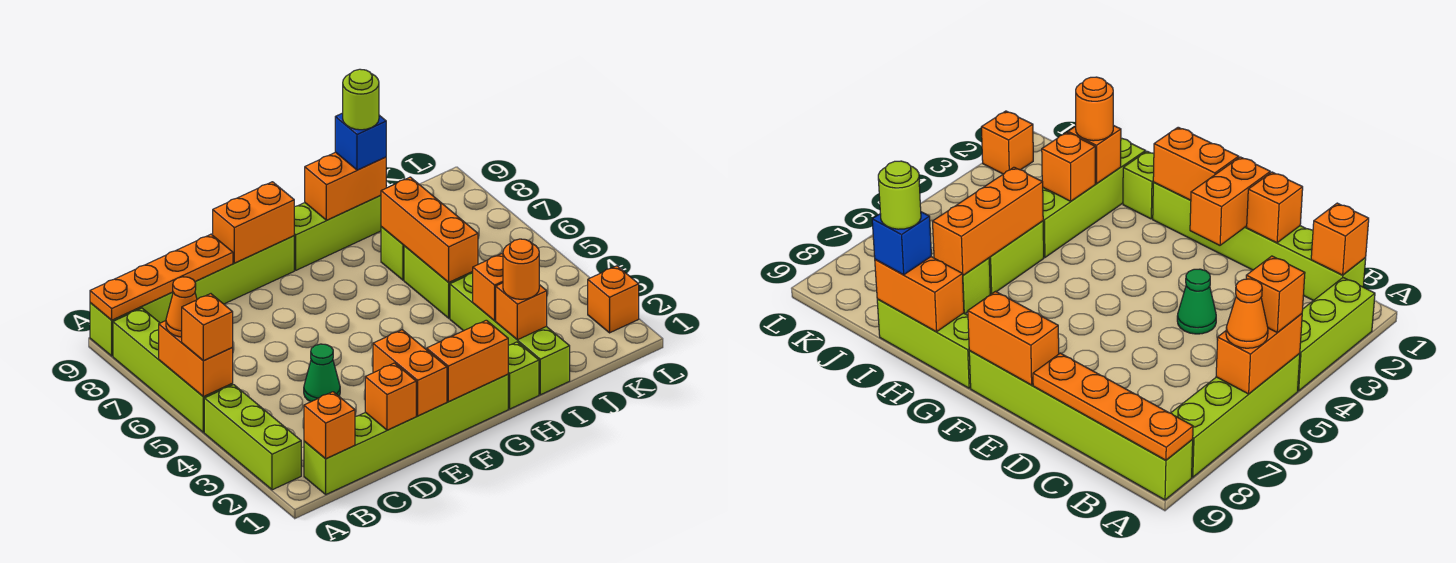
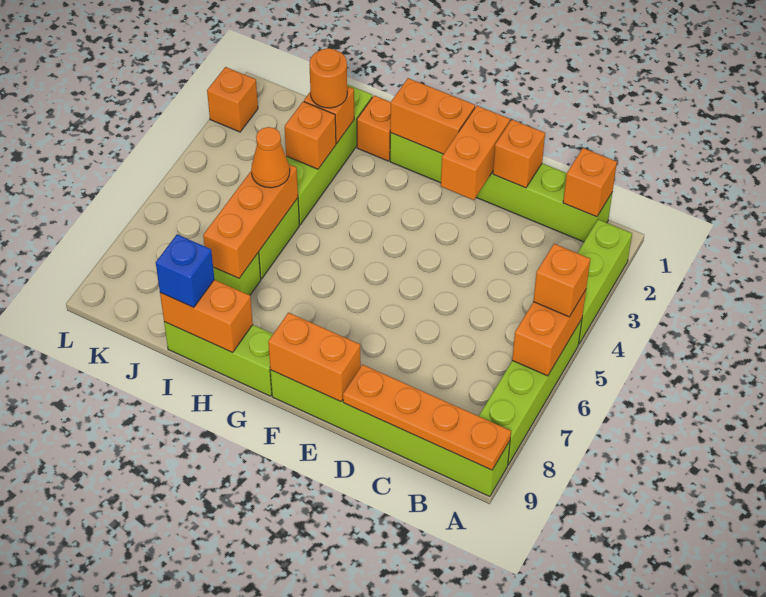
orange cone A6 level 3 -> orange cone I5 level 3
green cone D4 level 1 -> none
lime brick H1 level 1 -> orange brick H1 level 1
lime round brick I9 level 4 -> none

